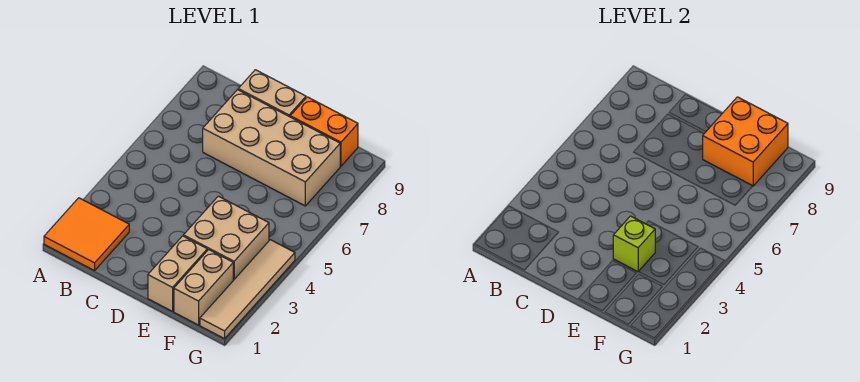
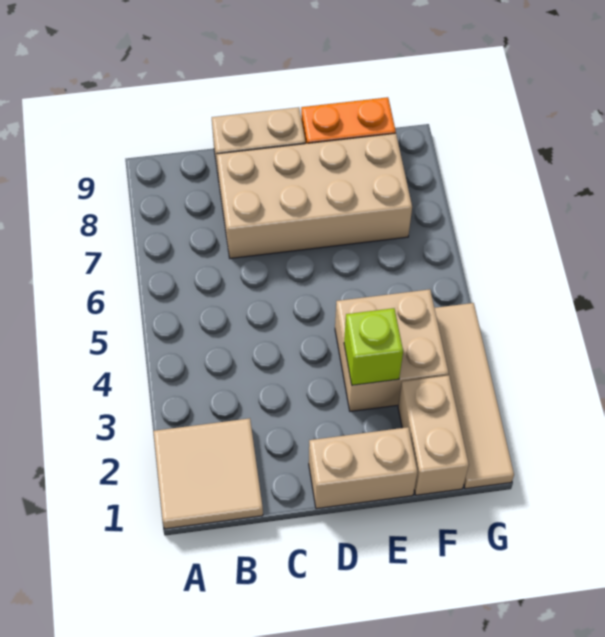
orange tile A1:B2 level 1 -> tan tile A1:B2 level 1
tan brick E1:E2 level 1 -> tan brick D1:E1 level 1
orange brick E8:F9 level 2 -> none

